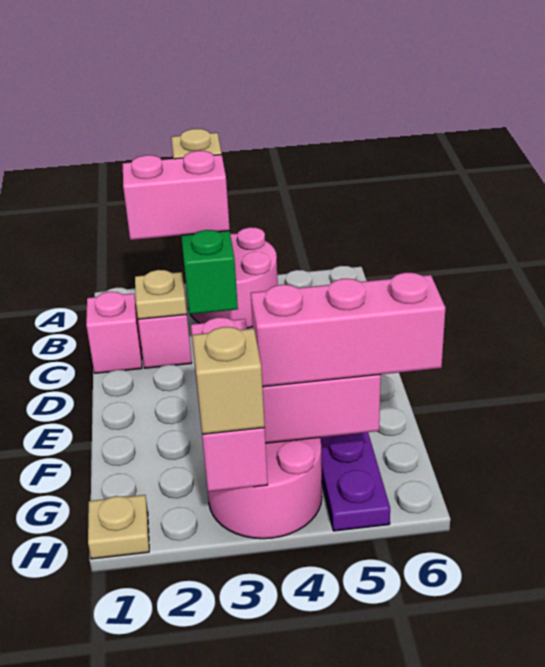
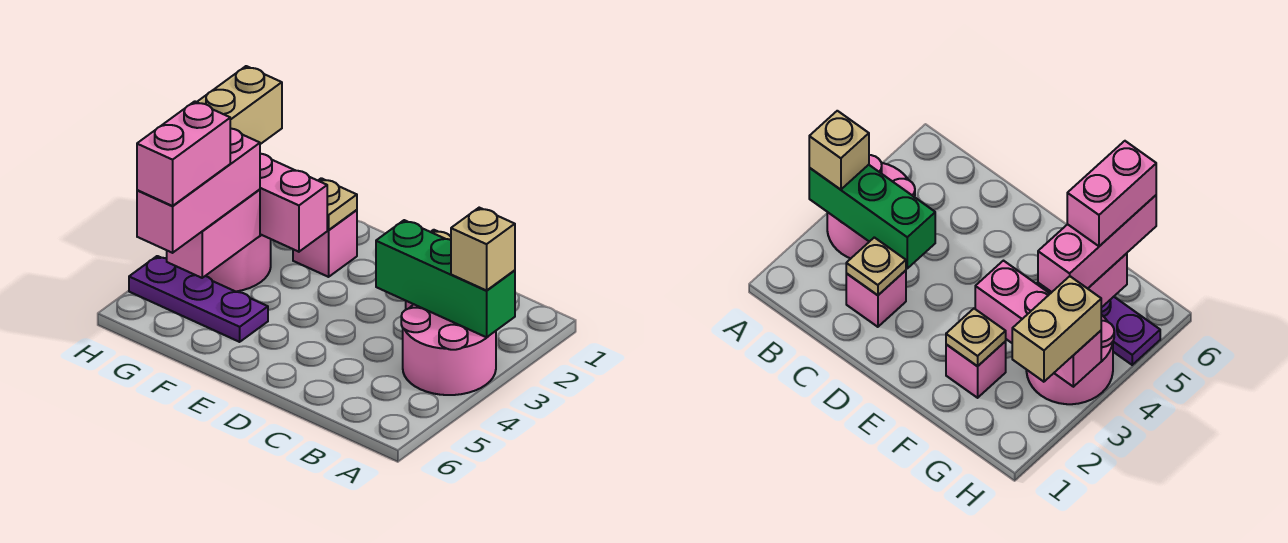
pink brick B2:B3 level 3 -> pink brick G5:G6 level 4
pink brick C1 level 1 -> pink brick F2 level 1
tan plate H1 level 1 -> tan plate F2 level 2
tan brick H3 level 3 -> tan brick H2:H3 level 3

